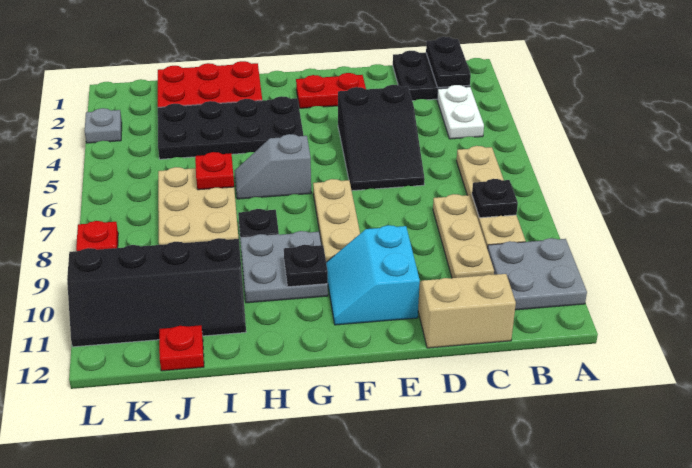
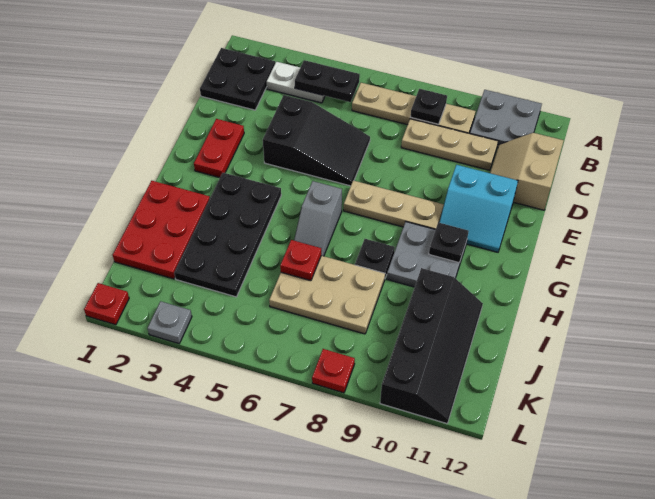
black plate B1:B2 level 2 -> black plate B4:B5 level 2
red plate J12 level 1 -> red plate L1 level 1

